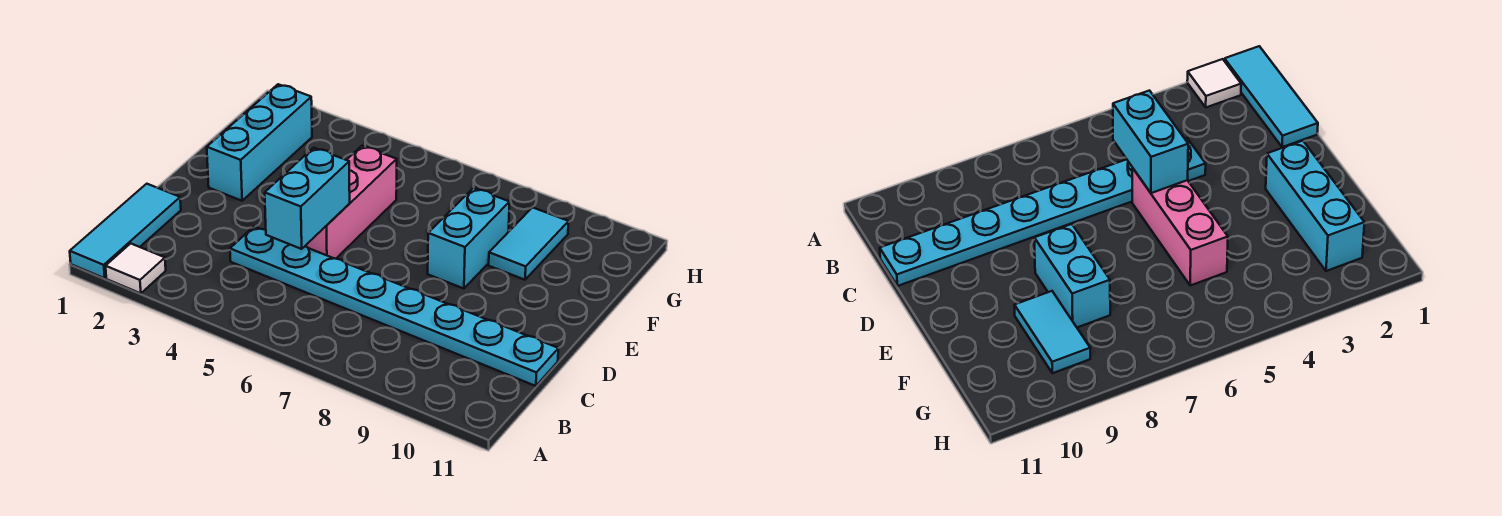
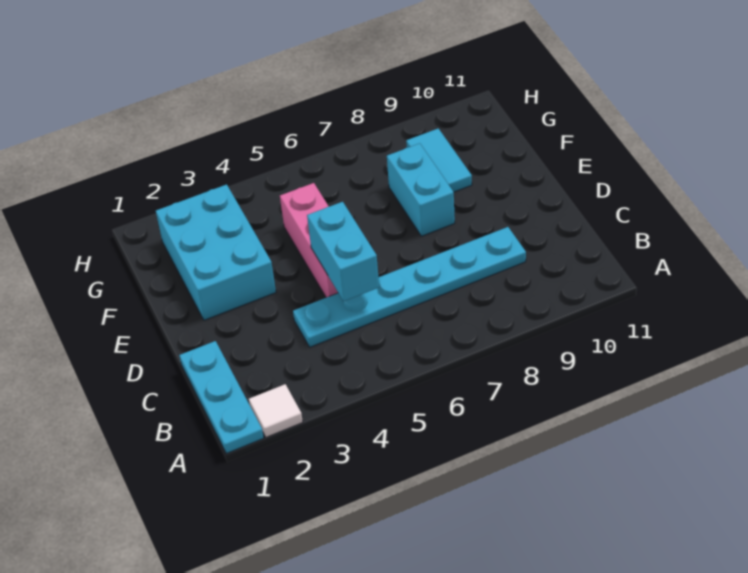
cyan tile A1:C1 level 1 -> cyan plate A1:C1 level 1
cyan plate C4:C11 level 1 -> cyan plate C4:C9 level 1
cyan brick E2:G2 level 1 -> cyan brick E2:G3 level 1

